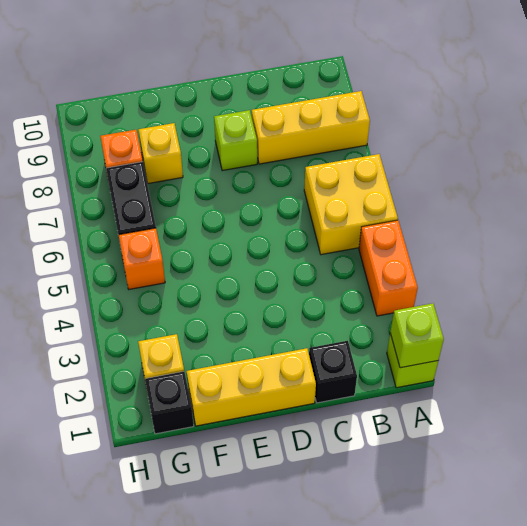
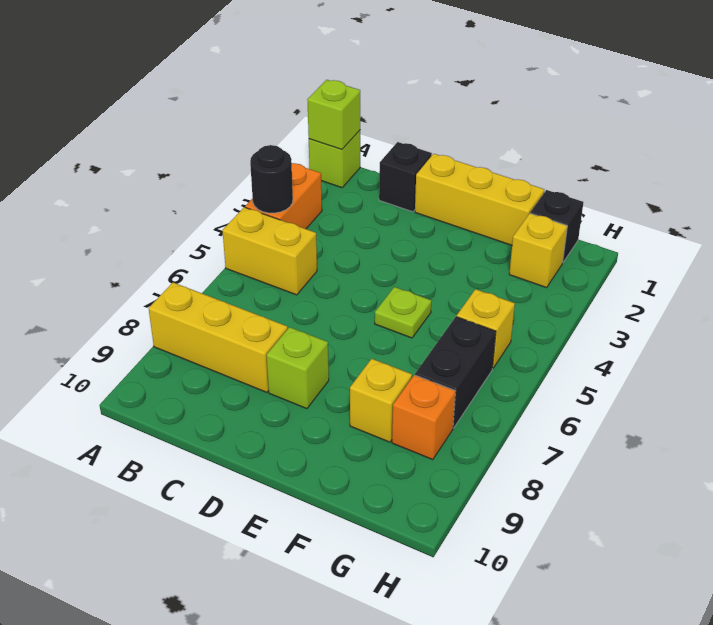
none -> black round brick A4 level 2
yellow brick A5:B6 level 1 -> yellow brick A5:B5 level 1
none -> lime plate E5 level 1
orange brick G5 level 1 -> yellow brick G5 level 1

